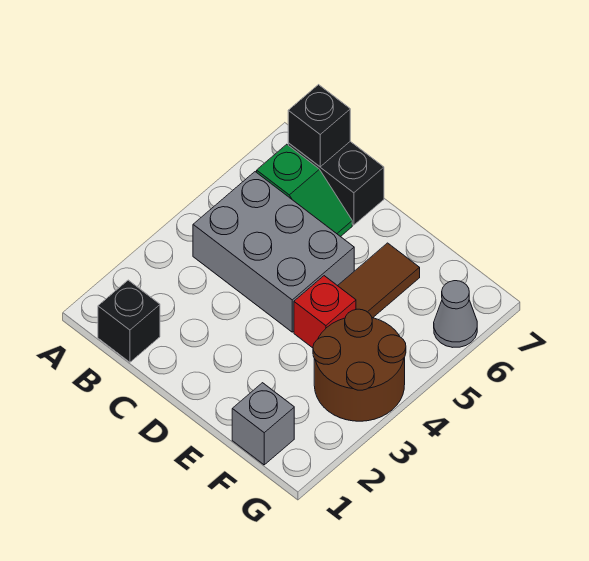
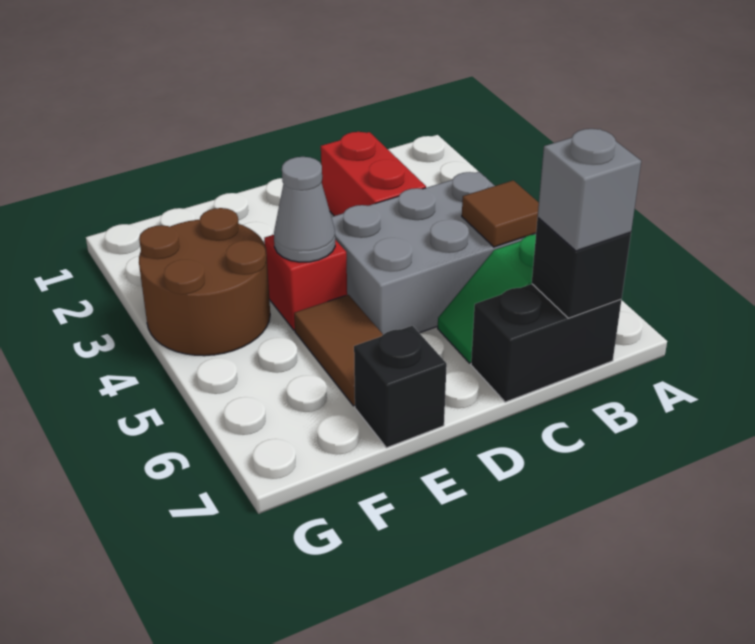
black brick B1 level 1 -> black brick E7 level 1
none -> brown tile B5 level 2
none -> red brick C2:C3 level 1
grey brick F1 level 1 -> grey brick B7 level 3
grey cone G6 level 1 -> grey cone E4 level 2

